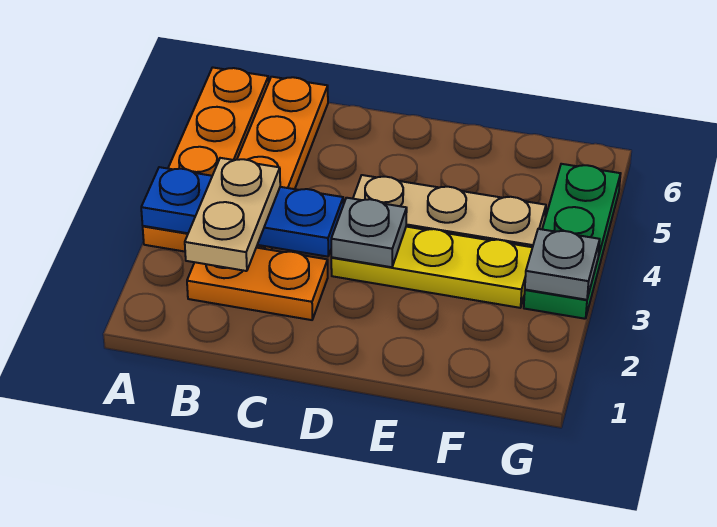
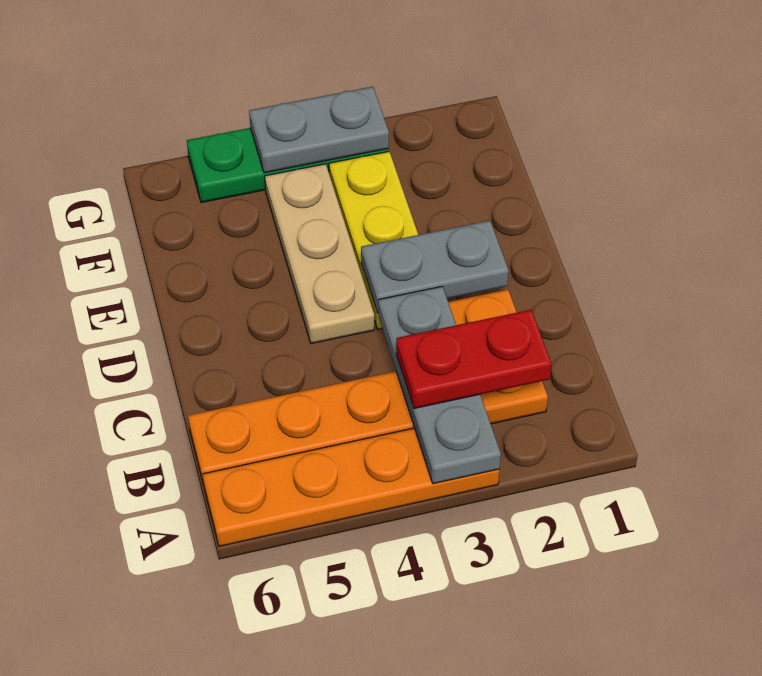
blue plate A3:C3 level 2 -> grey plate A3:C3 level 2
tan plate B2:B3 level 3 -> red plate B2:B3 level 3
grey plate D3 level 2 -> grey plate D2:D3 level 2
grey plate G3 level 2 -> grey plate G3:G4 level 2

